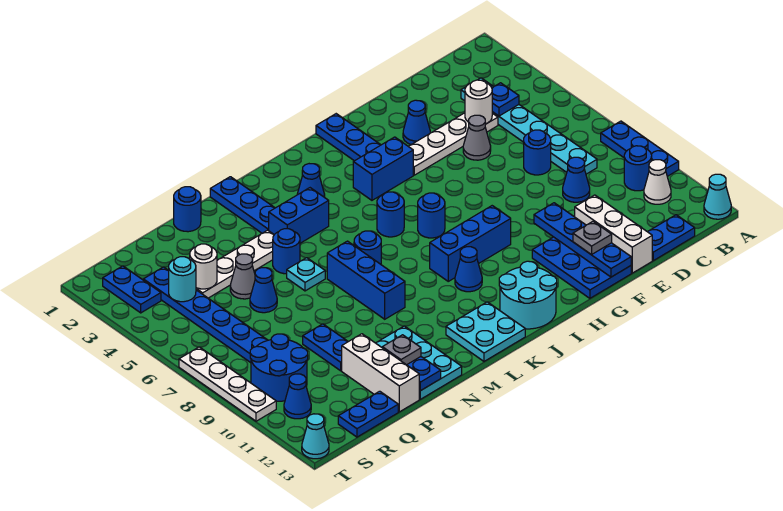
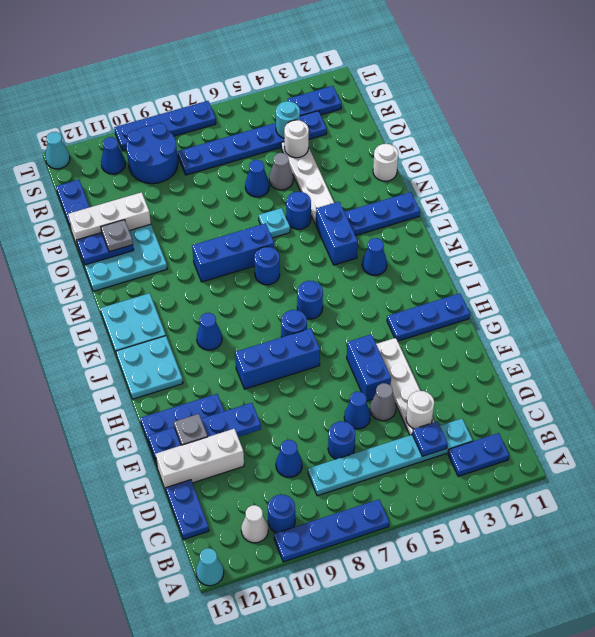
blue plate A8:A10 level 1 -> blue plate A7:A10 level 1
blue cone F3 level 1 -> blue cone E6 level 1
blue brick H4:I4 level 1 -> blue brick F5:G5 level 1
blue brick H9:J9 level 1 -> blue brick H7:H9 level 1
cyan round brick I12:J13 level 1 -> cyan plate I12:J13 level 1
blue round brick O1 level 1 -> white round brick O1 level 1
blue plate P9:P10 level 1 -> blue plate B2:B3 level 1
white plate T7:T10 level 1 -> blue plate T7:T10 level 1

